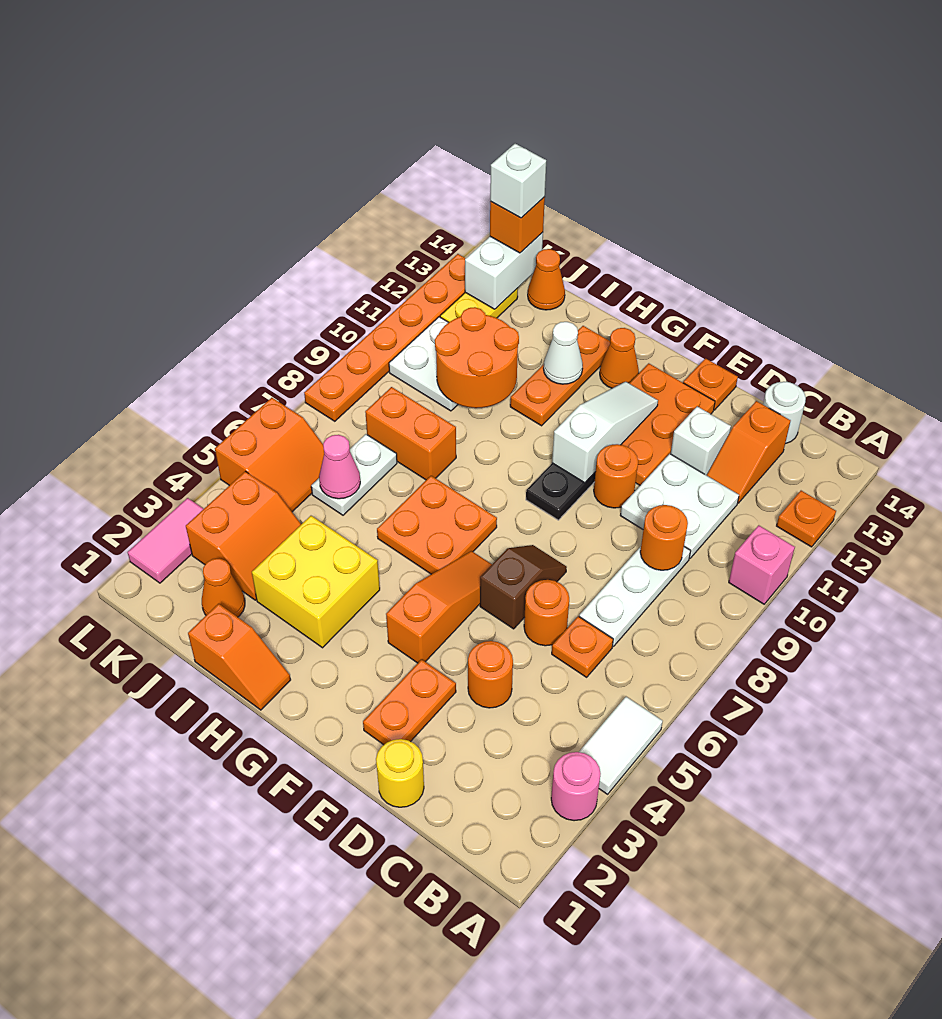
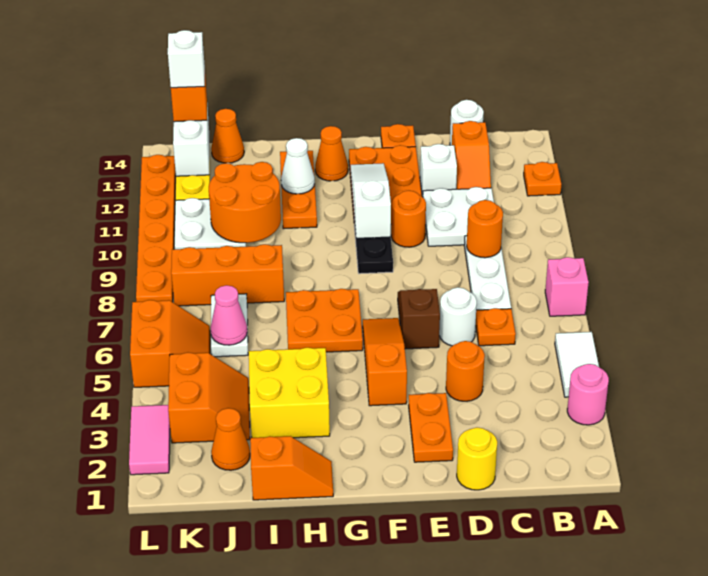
pink brick A10 level 1 -> pink brick A7 level 1
orange round brick D6 level 1 -> white round brick D6 level 1
orange brick I8:J8 level 1 -> orange brick I8:K8 level 1

